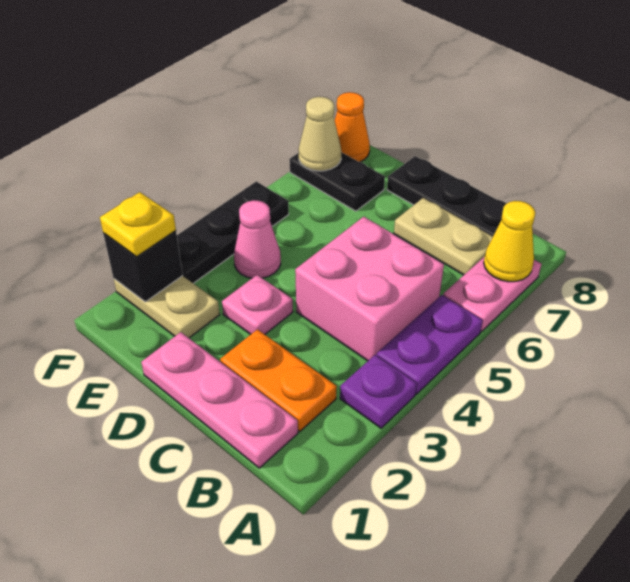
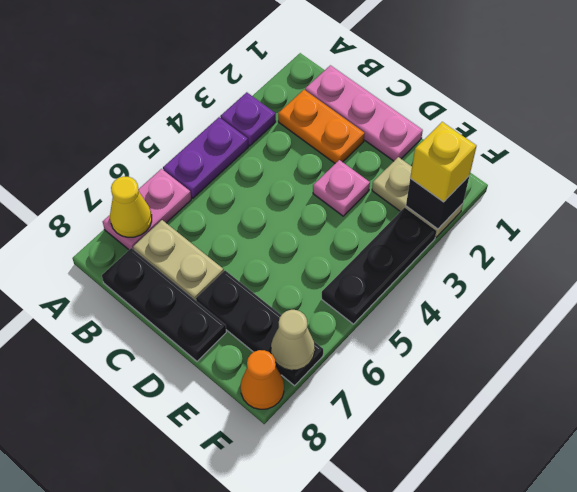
pink brick B4:C5 level 1 -> none
pink cone E4 level 1 -> none
black plate E7:F7 level 1 -> black plate D7:F7 level 1
yellow plate F2 level 3 -> yellow brick F2 level 3

